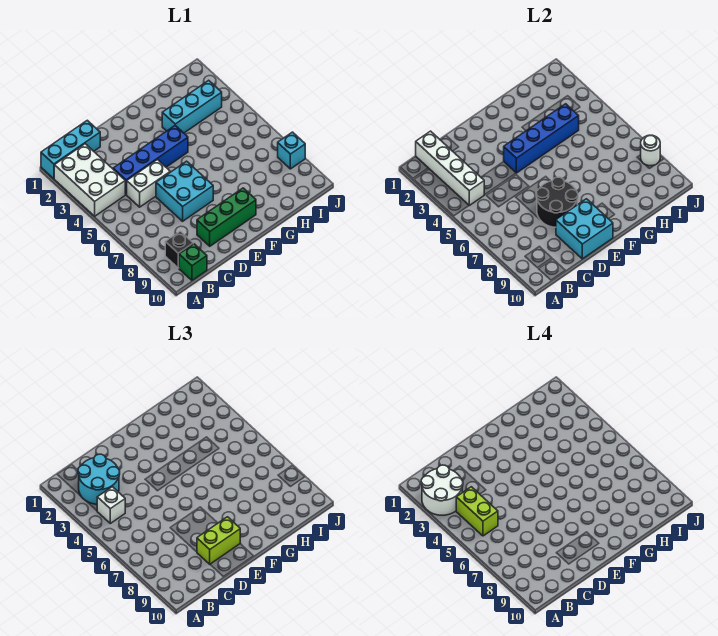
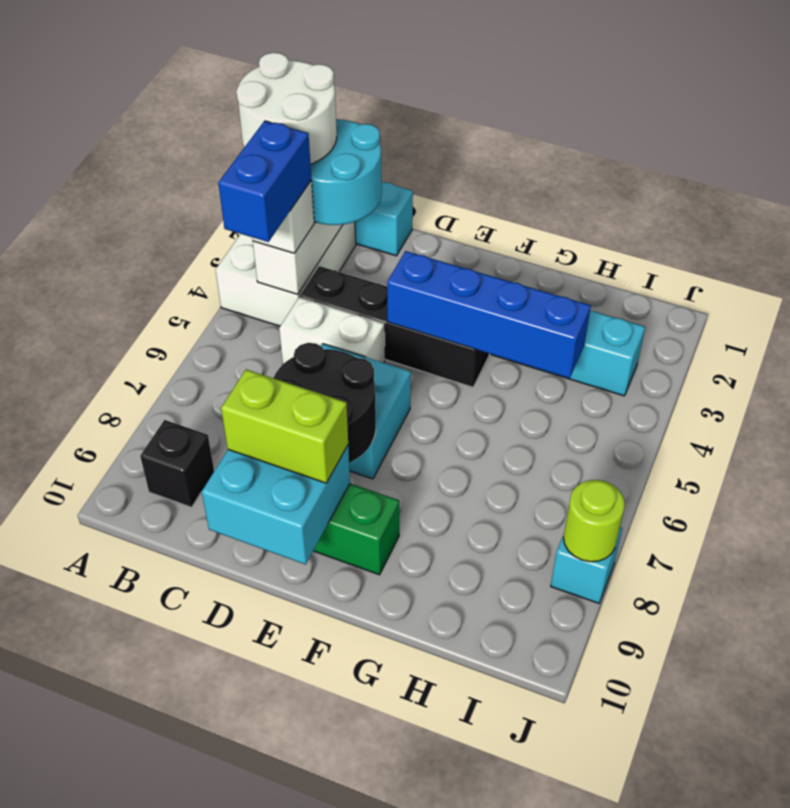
lime brick B4:B5 level 4 -> blue brick B4:B5 level 4
green brick B10 level 1 -> none
blue brick C4:F4 level 1 -> black brick C4:F4 level 1
white round brick J8 level 2 -> lime round brick J8 level 2

